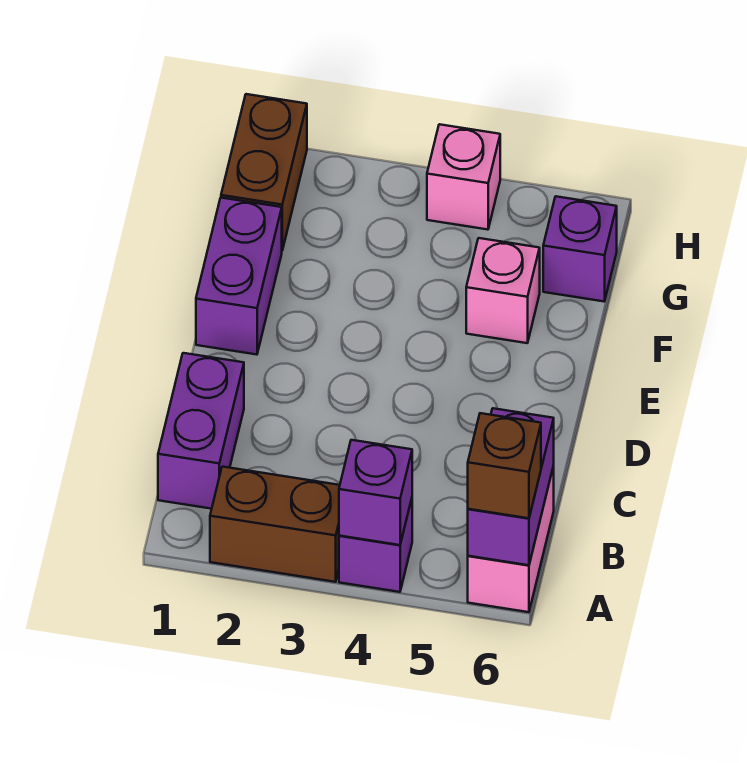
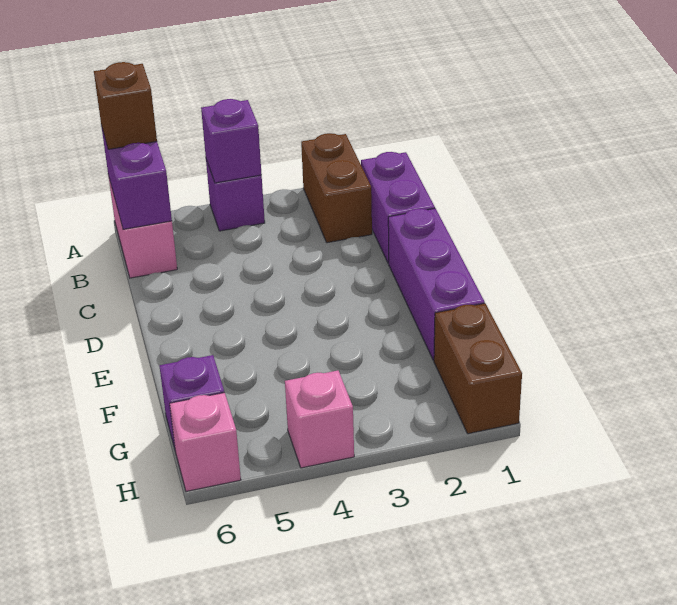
brown brick A2:A3 level 1 -> brown brick A2:B2 level 1
purple brick E1:F1 level 1 -> purple brick D1:F1 level 1
pink brick F5 level 1 -> pink brick H6 level 1

